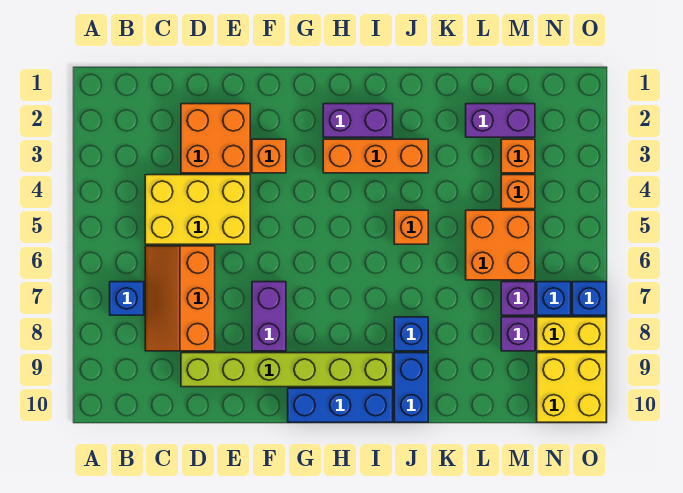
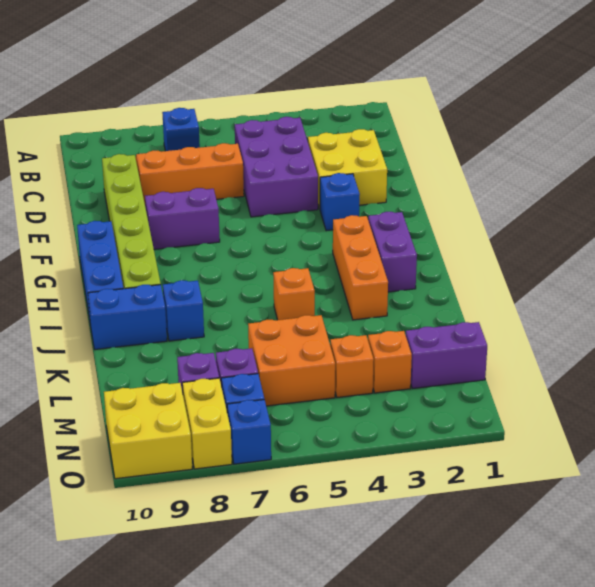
yellow brick C4:E5 level 1 -> purple brick C4:E5 level 1
orange brick D2:E3 level 1 -> yellow brick D2:E3 level 1
orange brick F3 level 1 -> blue brick F3 level 1
purple brick L2:M2 level 1 -> purple brick M1:M2 level 1

